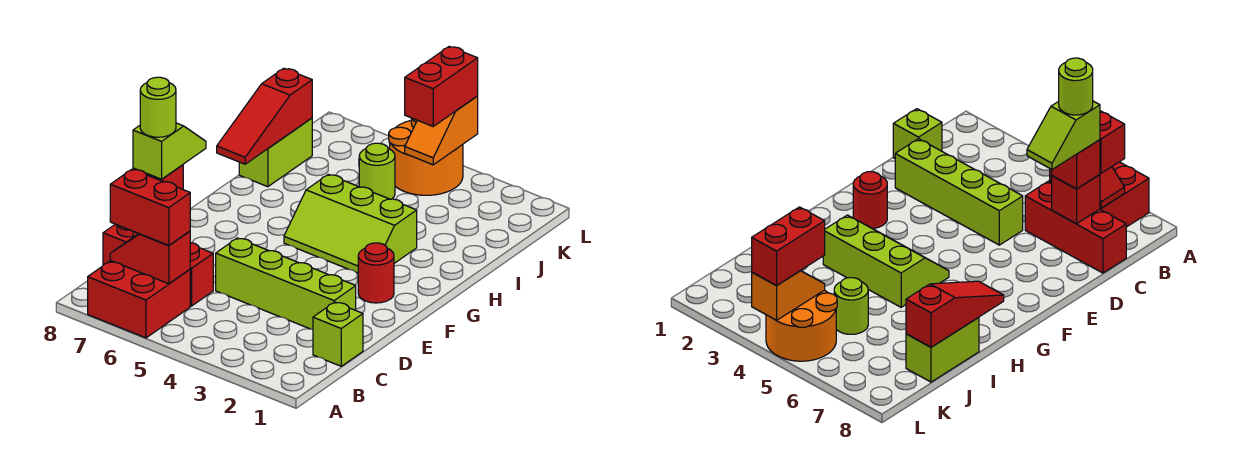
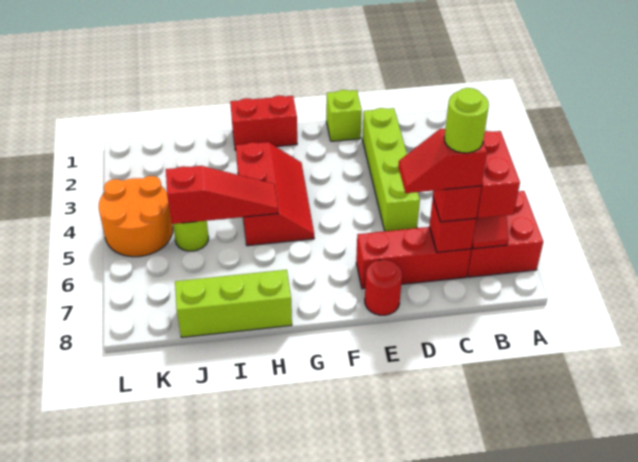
lime brick C1 level 1 -> lime brick E1 level 1
red brick C6:C8 level 1 -> red brick C7:E7 level 1
lime slope C7:D7 level 4 top C -> red slope C7:D7 level 4 top C
red round brick F2 level 1 -> red round brick E8 level 1
lime slope G3:H5 level 1 top H -> red slope G3:H5 level 1 top H
red slope H8:J8 level 2 top J -> red slope H5:J5 level 2 top J
lime brick I8:J8 level 1 -> lime brick H8:J8 level 1
orange slope K4:L4 level 2 top L -> none
red brick K4:L4 level 3 -> red brick G1:H1 level 1

